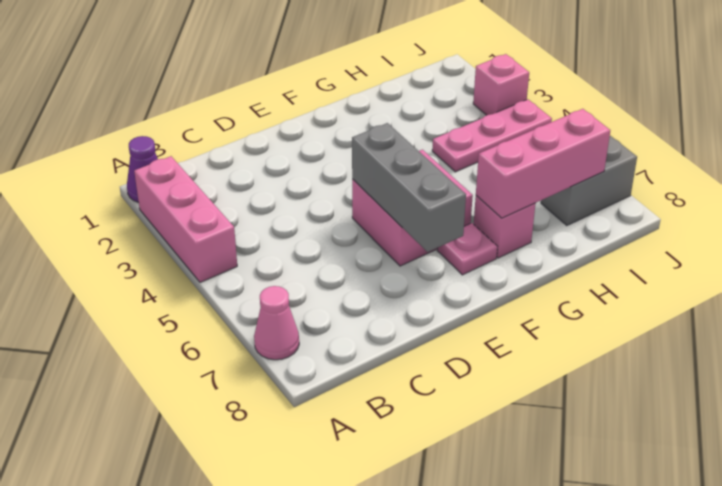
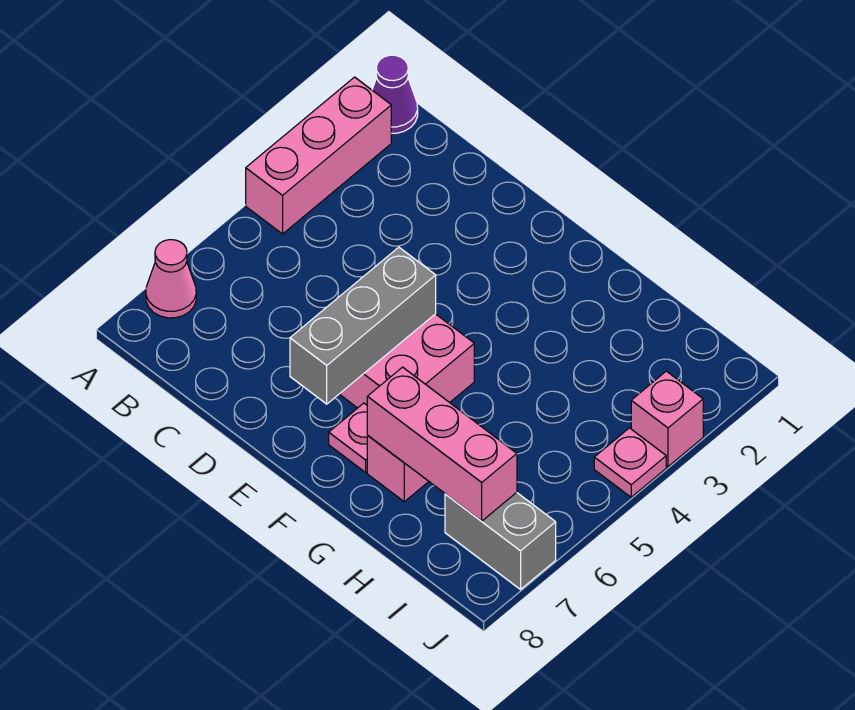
pink plate H4:J4 level 1 -> pink plate J4 level 1

